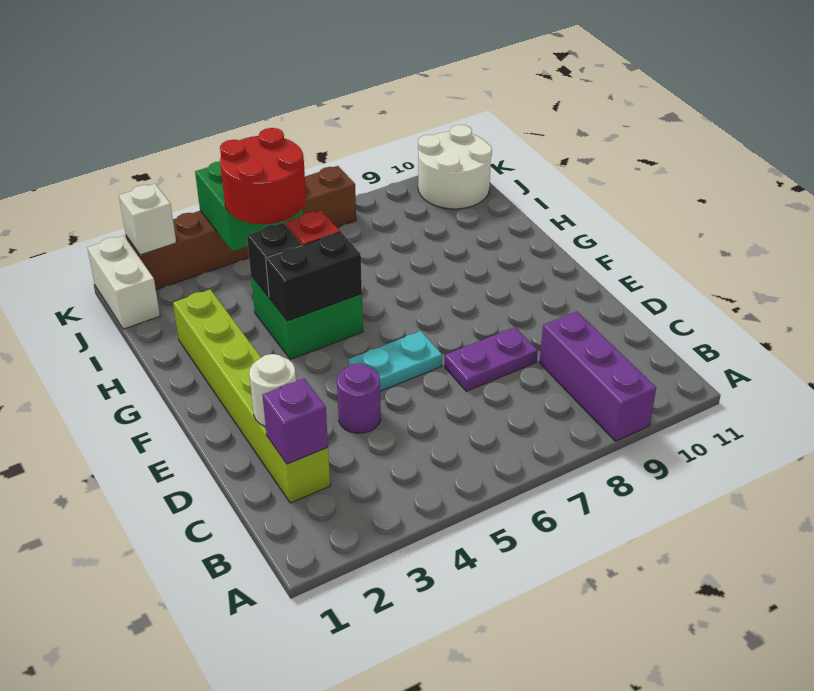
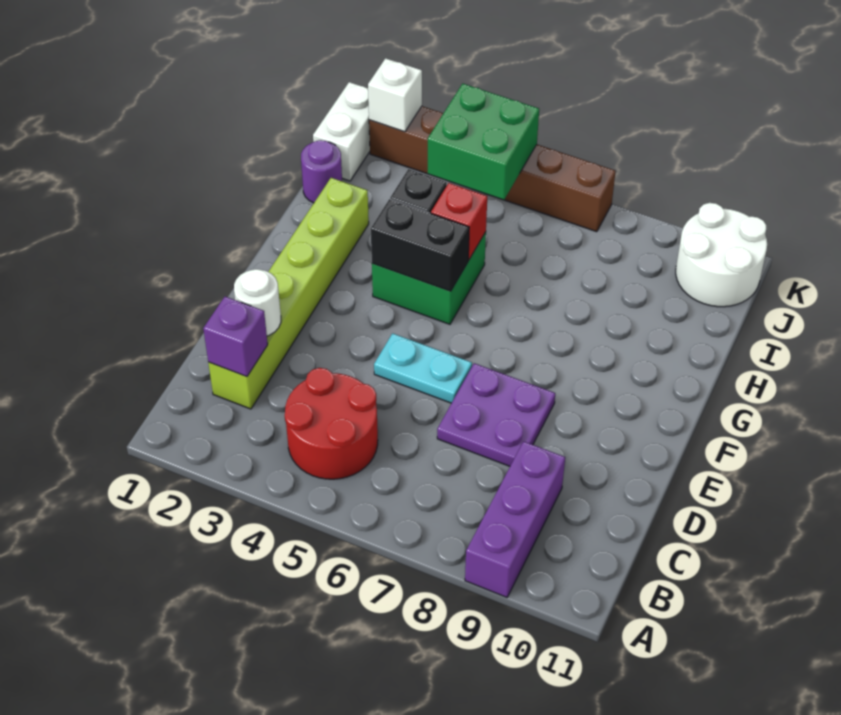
purple round brick D4 level 1 -> purple round brick I1 level 1
purple plate D7:D8 level 1 -> purple plate D7:E8 level 1
red round brick I4:J5 level 3 -> red round brick B4:C5 level 1

